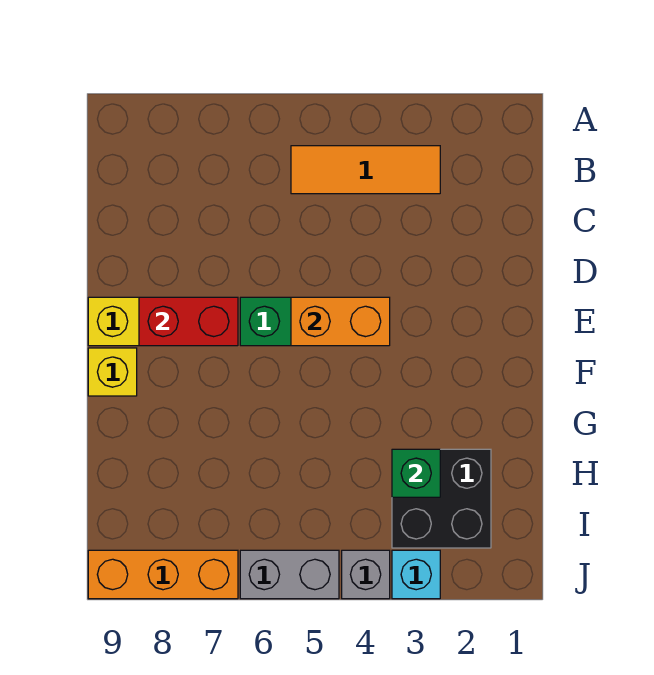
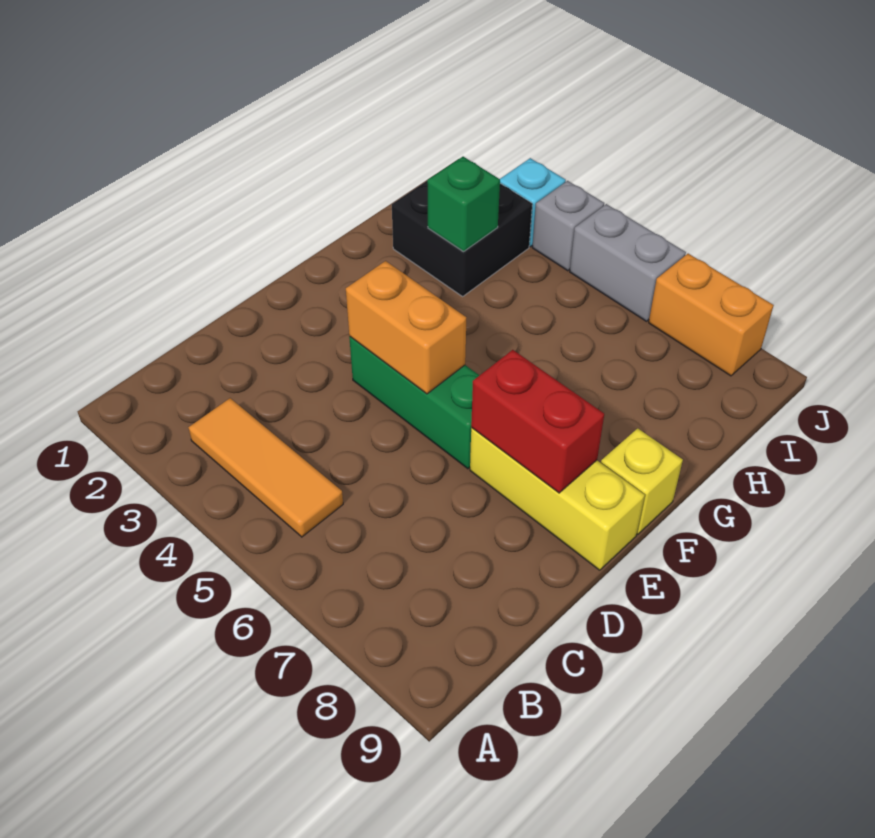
orange brick J7:J9 level 1 -> orange brick J7:J8 level 1

